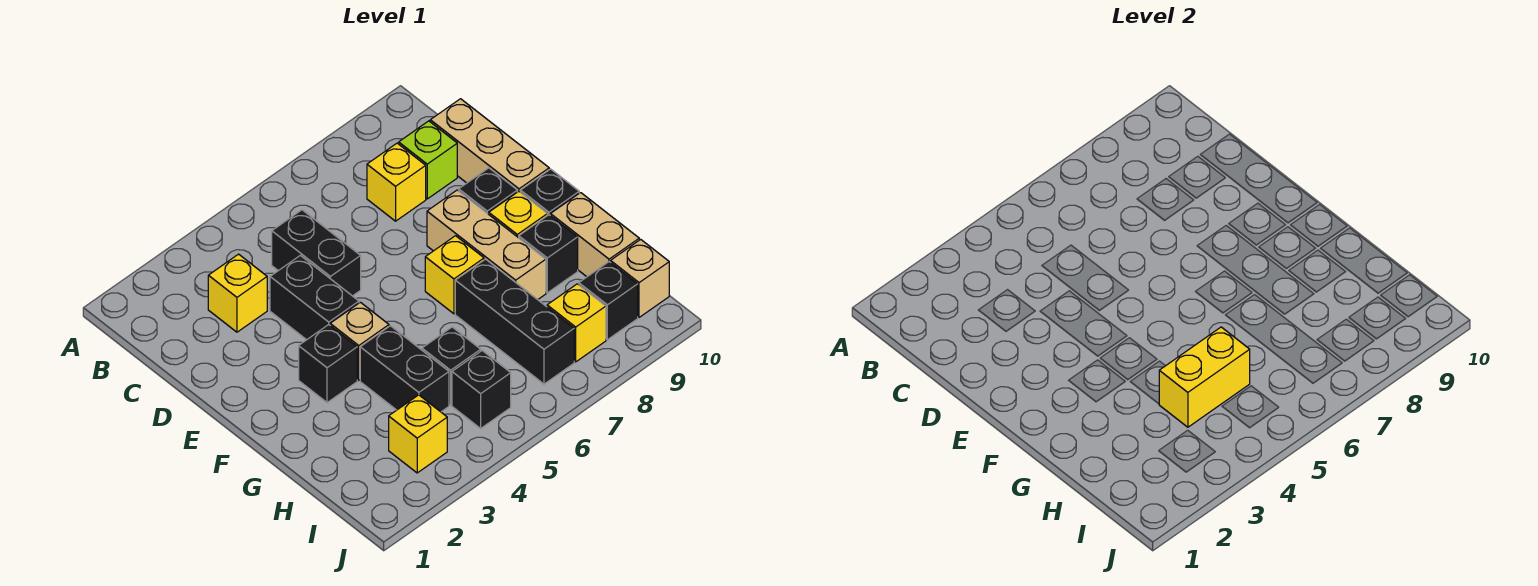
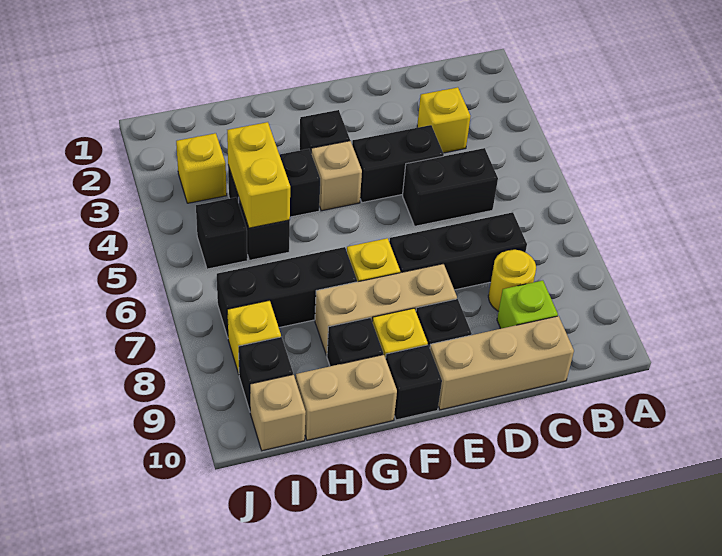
none -> black brick C7:E7 level 1
yellow brick C8 level 1 -> yellow round brick C8 level 1

